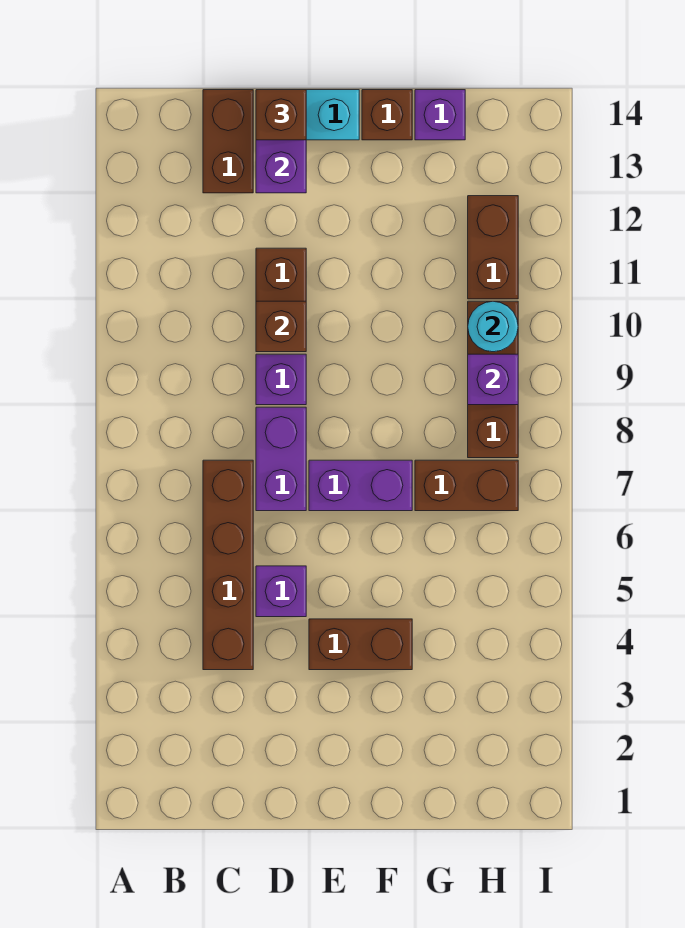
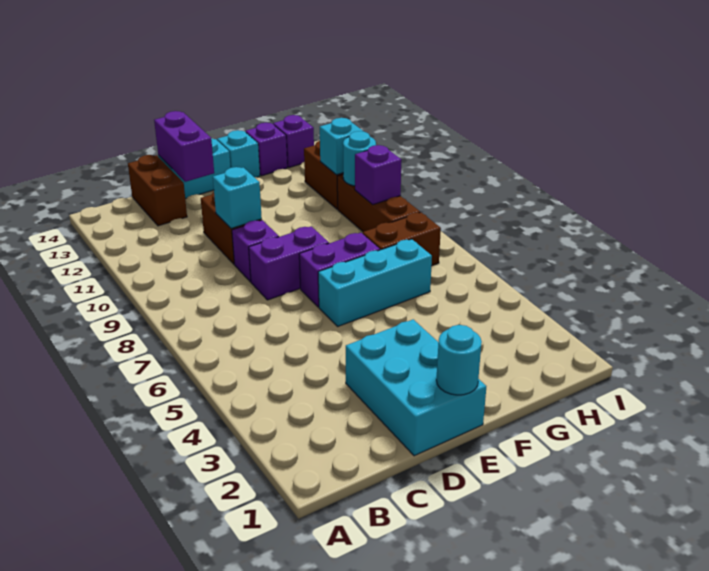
brown brick C4:C7 level 1 -> none
none -> cyan brick D1:E3 level 1
purple brick D5 level 1 -> purple brick H14 level 1
purple brick D7:D8 level 1 -> purple brick D8:E8 level 1
brown brick D10 level 2 -> cyan brick D10 level 2
brown brick D14 level 3 -> none
none -> cyan round brick E1 level 2
brown brick E4:F4 level 1 -> none
none -> cyan brick E6:G6 level 1
brown brick F14 level 1 -> cyan brick F14 level 1
none -> cyan brick H11 level 2

